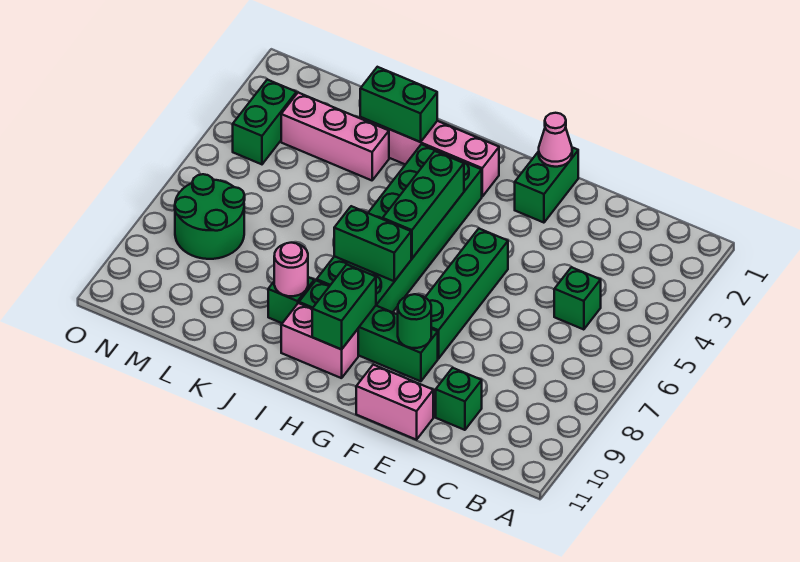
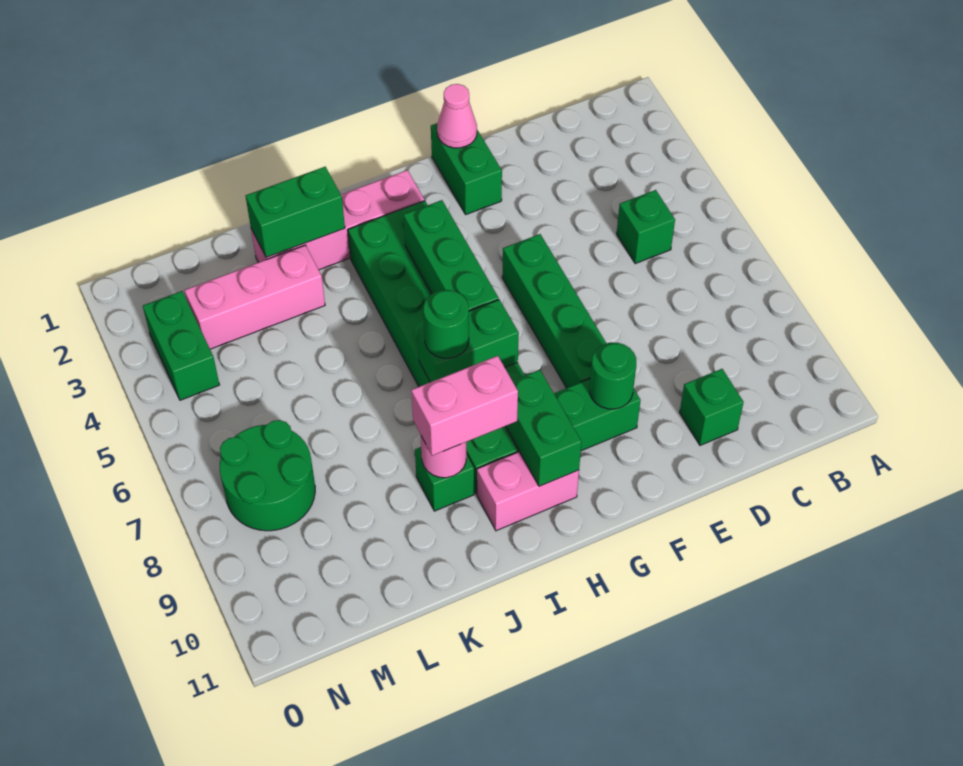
pink brick E11:F11 level 1 -> pink brick I9:J9 level 3
none -> green round brick I7 level 3

